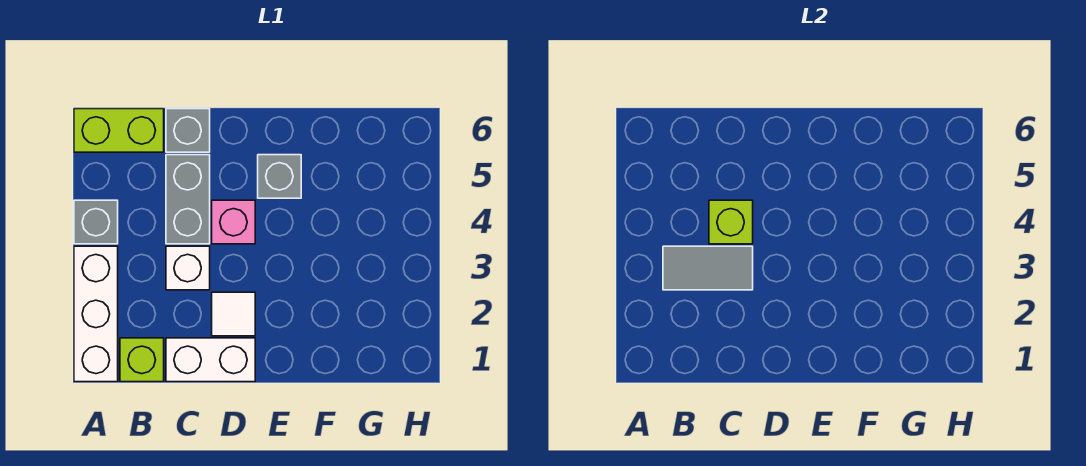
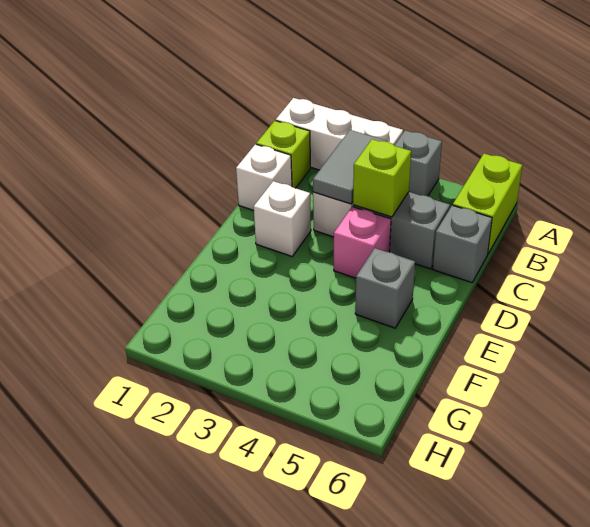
white brick C1:D1 level 1 -> white brick C1 level 1
white tile D2 level 1 -> white brick D2 level 1

